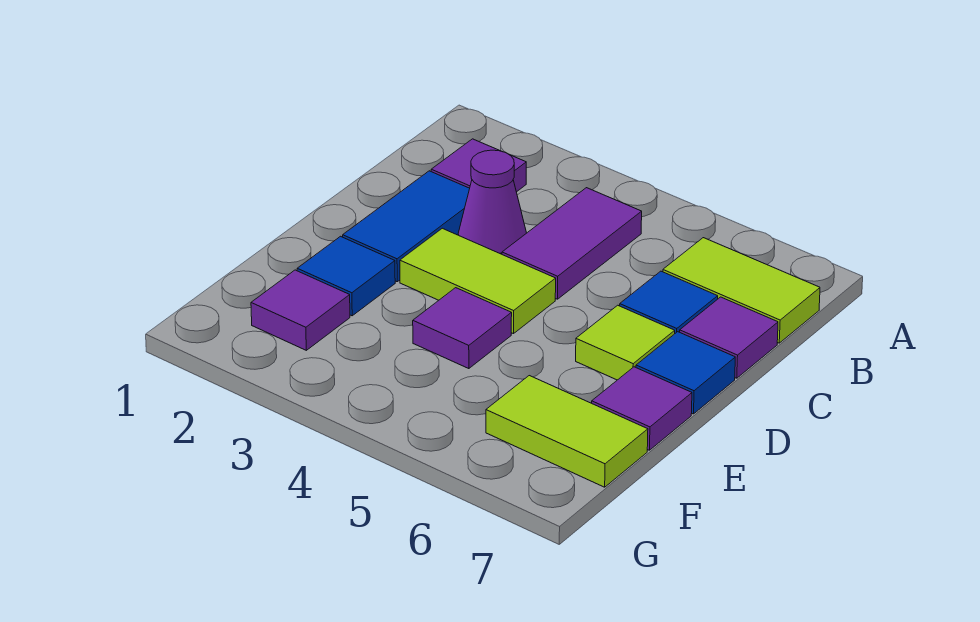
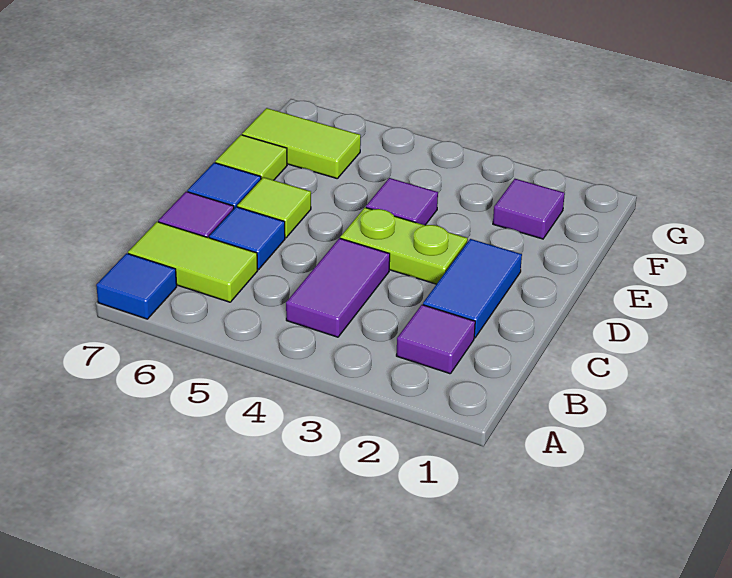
purple cone C3 level 1 -> none
lime tile D3:D4 level 1 -> lime plate D3:D4 level 1
blue tile E2 level 1 -> blue tile A7 level 1
purple tile E7 level 1 -> lime tile E7 level 1

